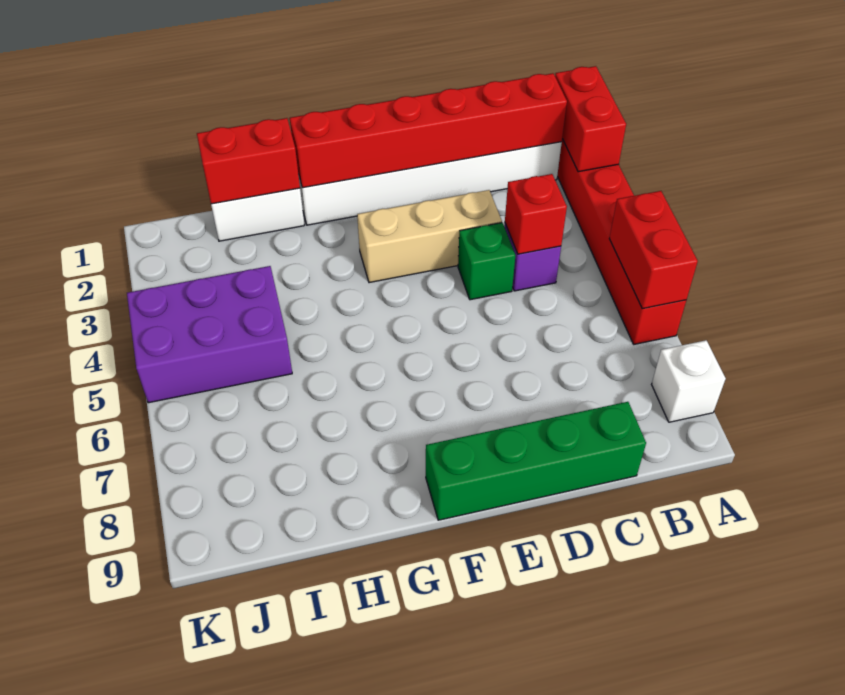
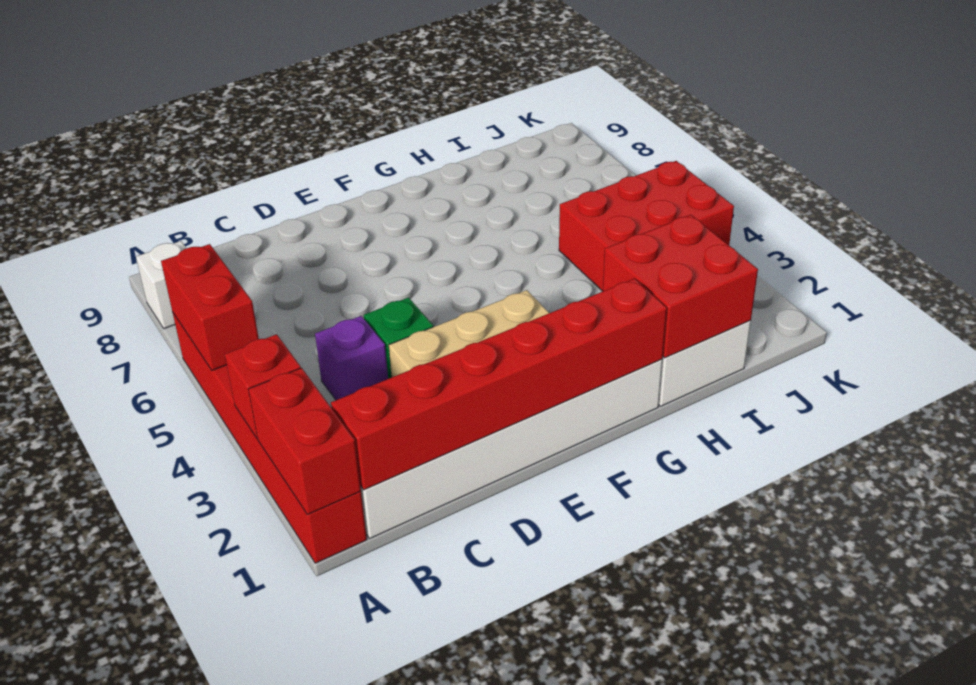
red brick C4 level 2 -> red brick A3 level 2
green brick C9:F9 level 1 -> none
red brick H1:I1 level 2 -> red brick H1:I2 level 2
purple brick I4:K5 level 1 -> red brick I4:K5 level 1

